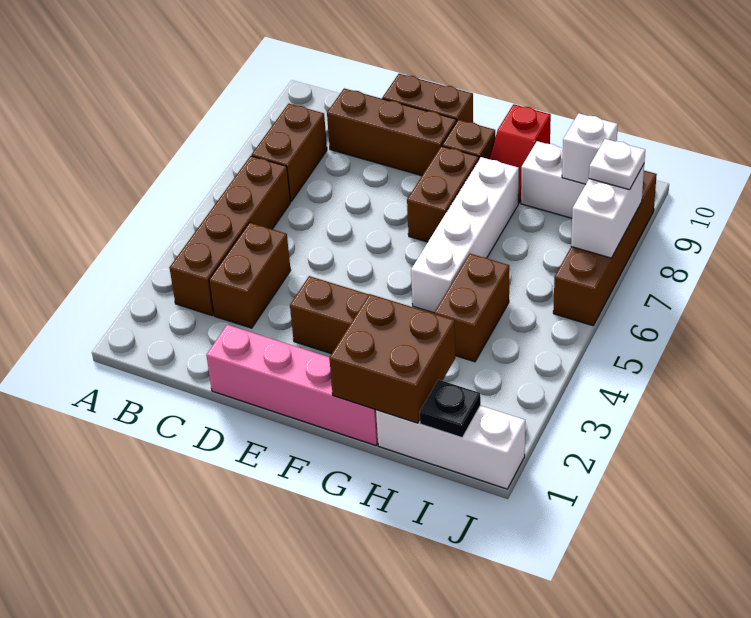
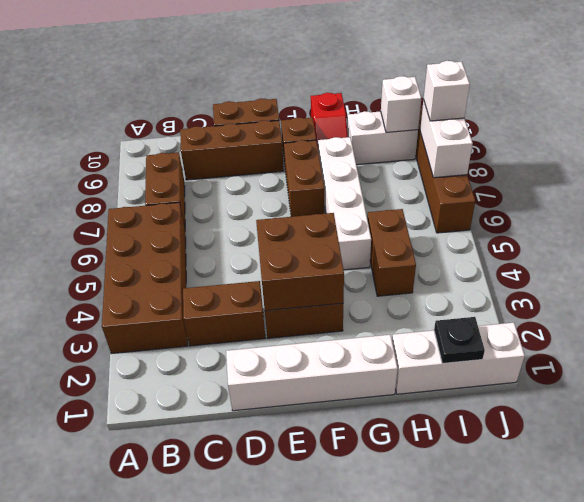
brown brick B3:B6 level 1 -> brown brick A3:B6 level 1
brown brick C3:C4 level 1 -> brown brick C3:D3 level 1
pink brick D1:G1 level 1 -> white brick D1:G1 level 1
brown brick G1:H2 level 2 -> brown brick E3:F4 level 2
white plate J8 level 3 -> white brick J8 level 3

